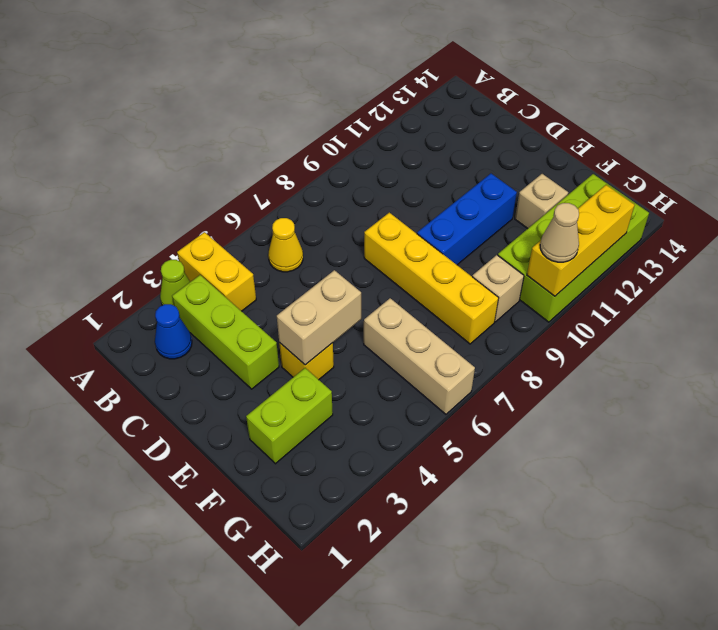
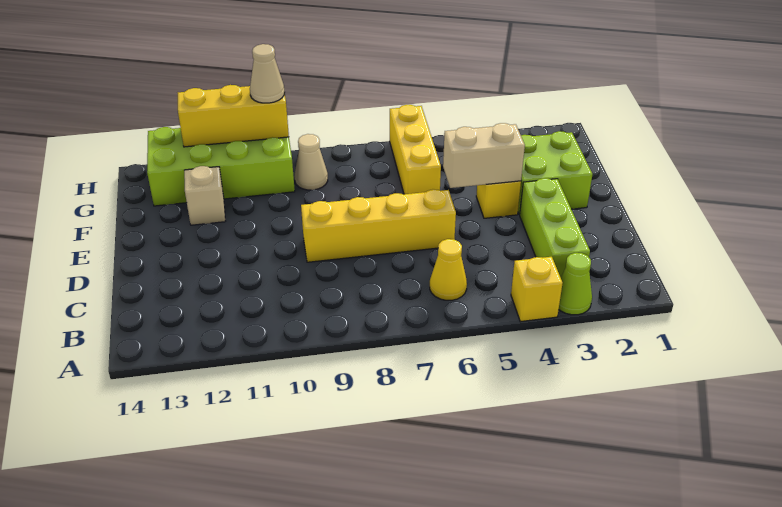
yellow brick A4:B4 level 1 -> yellow brick A4 level 1
blue cone B2 level 1 -> none
yellow brick D8:G8 level 1 -> yellow brick D6:D9 level 1
blue brick E9:E11 level 1 -> none
lime brick F2:F3 level 1 -> lime brick E2:F3 level 1
tan brick F6:H6 level 1 -> yellow brick F6:H6 level 1
tan brick G9 level 1 -> tan cone G9 level 1

